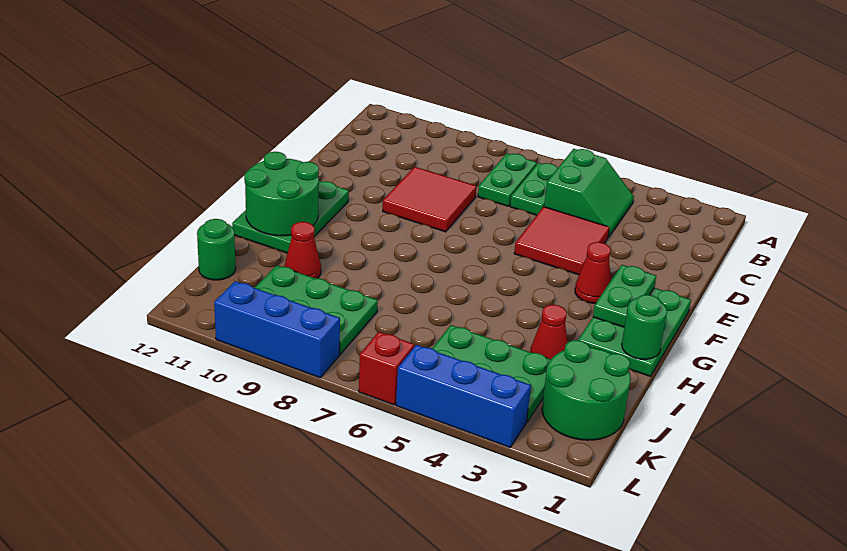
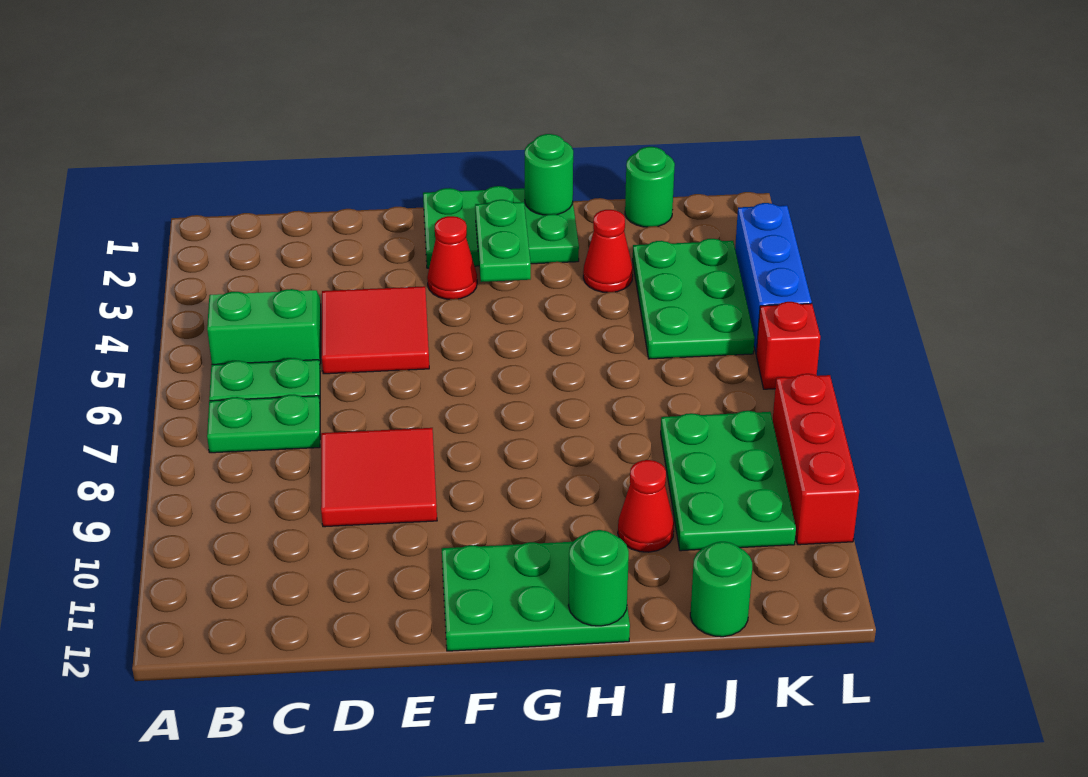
green plate F2:G2 level 2 -> green plate G2:G3 level 2
green round brick G11:H12 level 2 -> green round brick H12 level 2
green round brick J1:K2 level 1 -> green round brick J1 level 1
blue brick L8:L10 level 1 -> red brick L8:L10 level 1

